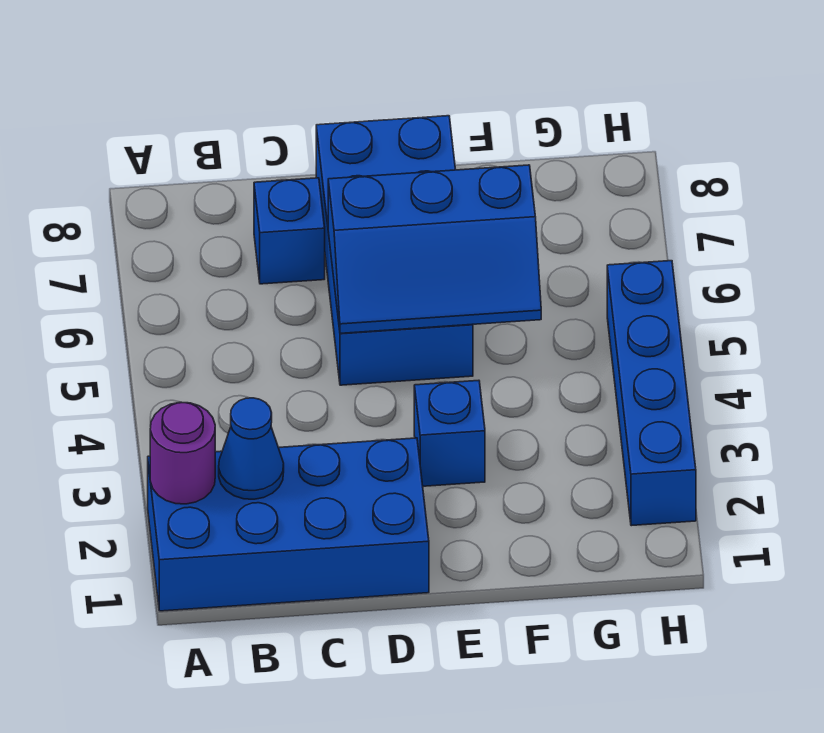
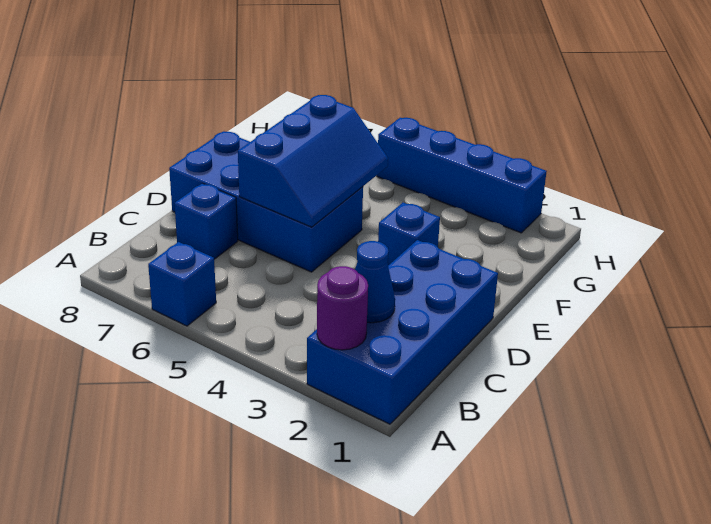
none -> blue brick A6 level 1

